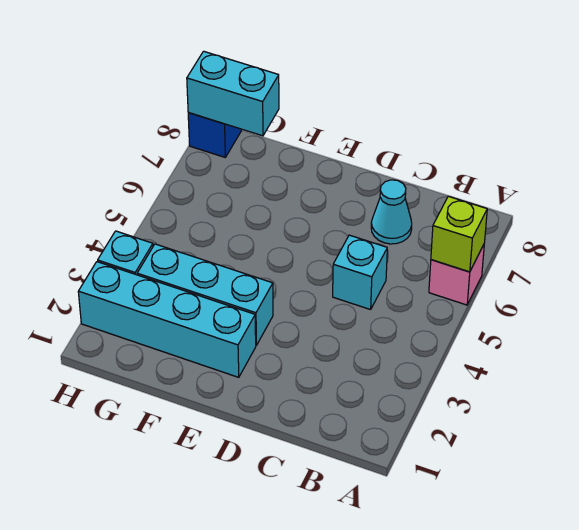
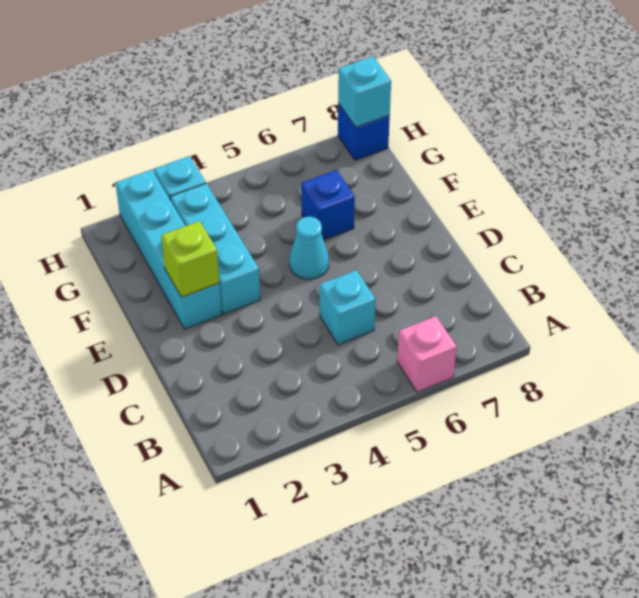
lime brick A6 level 2 -> lime brick E2 level 2
cyan cone C7 level 1 -> cyan cone E5 level 1
none -> blue brick F6 level 1
cyan brick G8:H8 level 2 -> cyan brick H8 level 2

